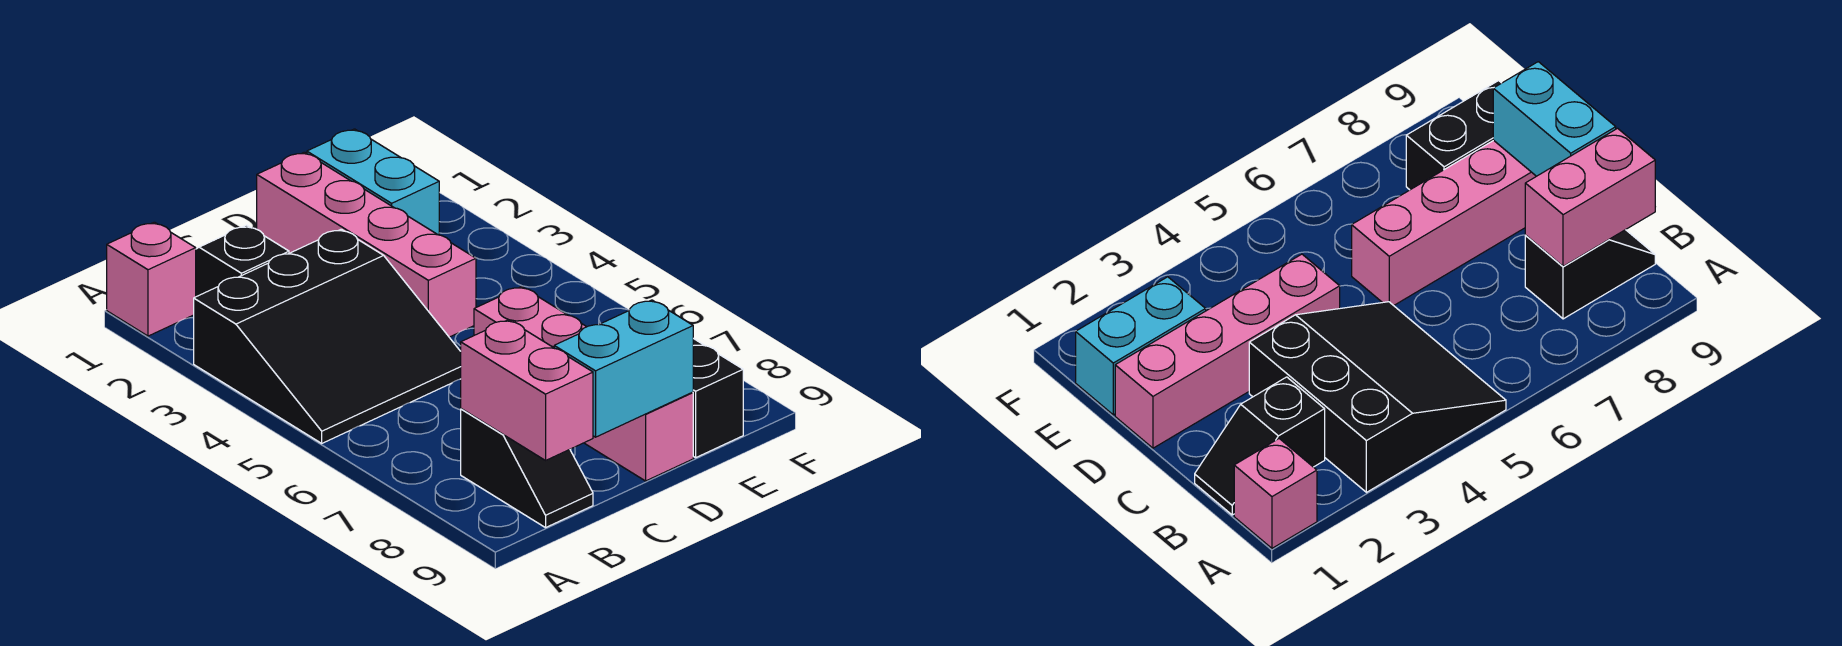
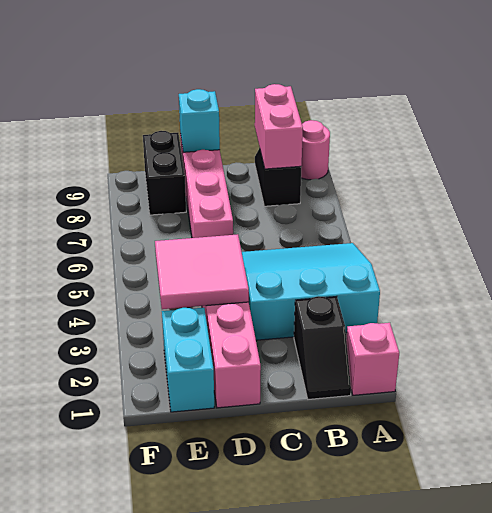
black slope A3:C5 level 1 top 3 -> cyan slope A3:C5 level 1 top 3
none -> pink round brick A9 level 1
cyan brick C9:D9 level 2 -> cyan brick D9 level 2
none -> pink tile D3:E4 level 2

